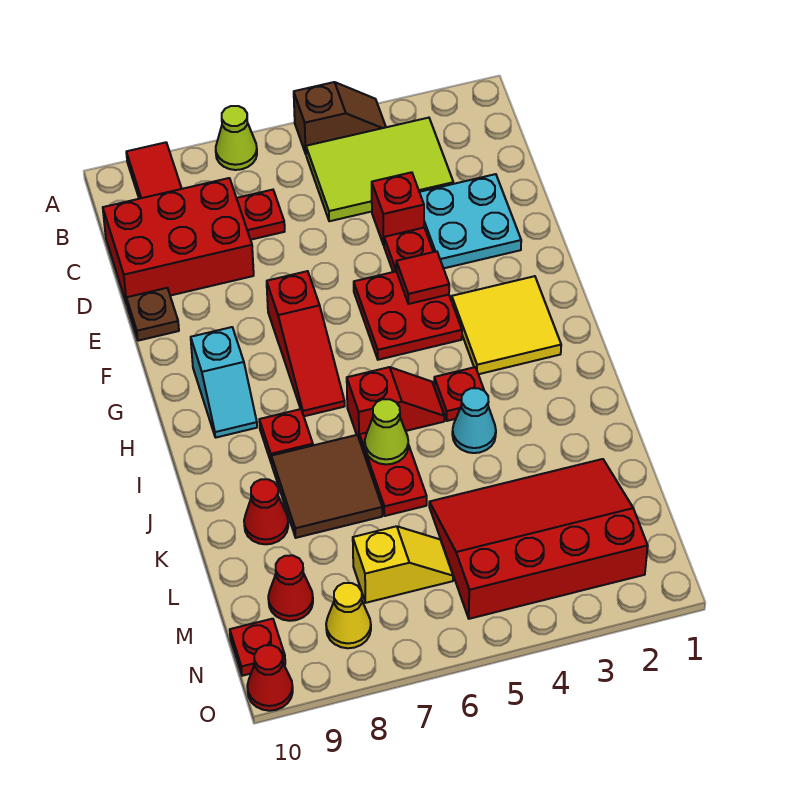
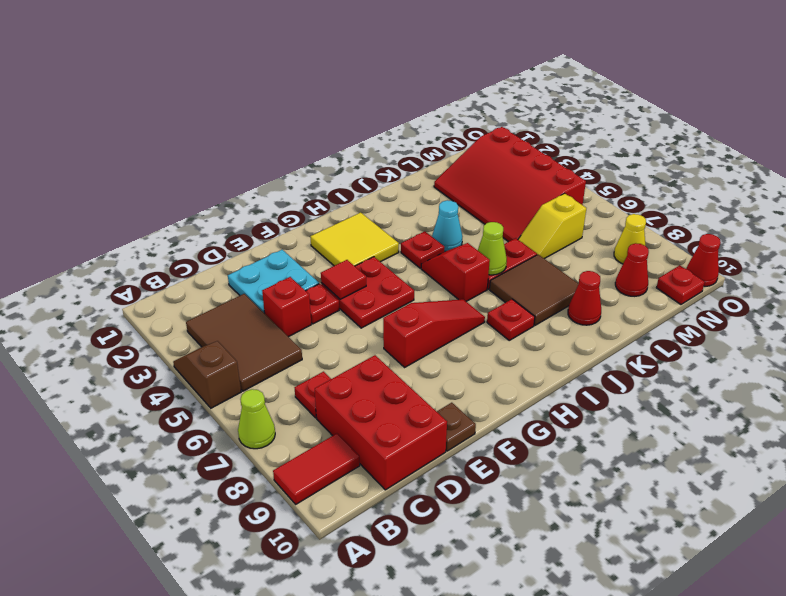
lime tile B3:C5 level 1 -> brown tile B3:C5 level 1
cyan slope G9:H9 level 1 top G -> none
yellow slope M6:M7 level 1 top 7 -> yellow slope L6:M6 level 1 top M

